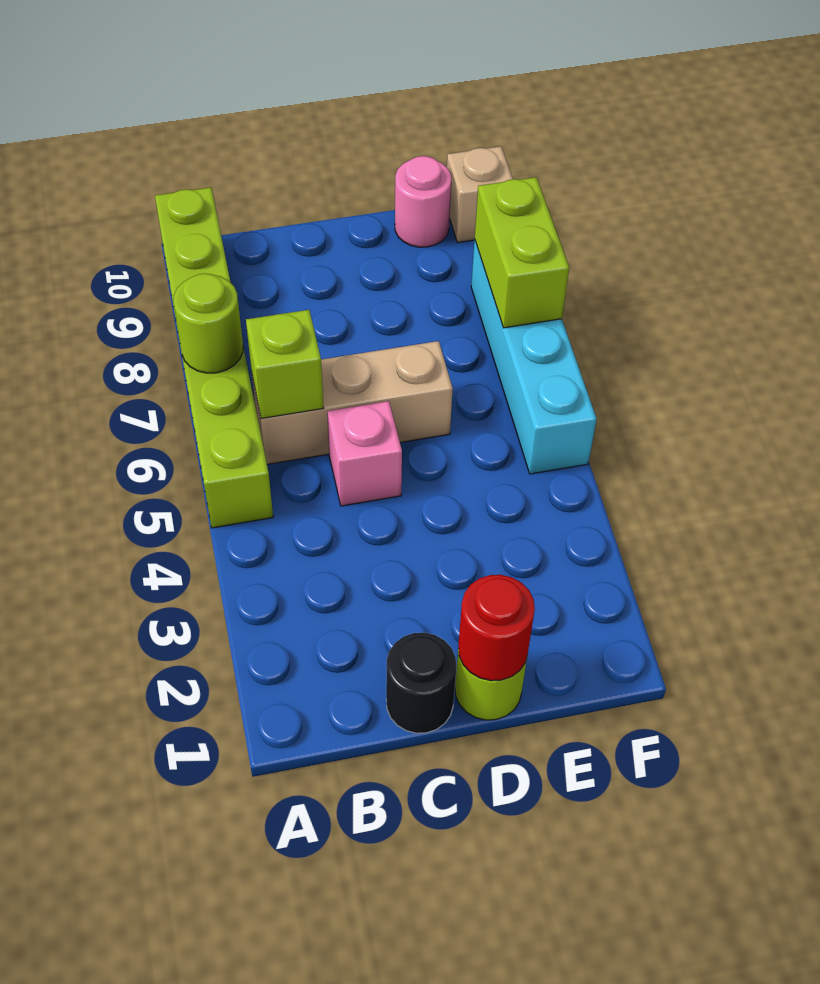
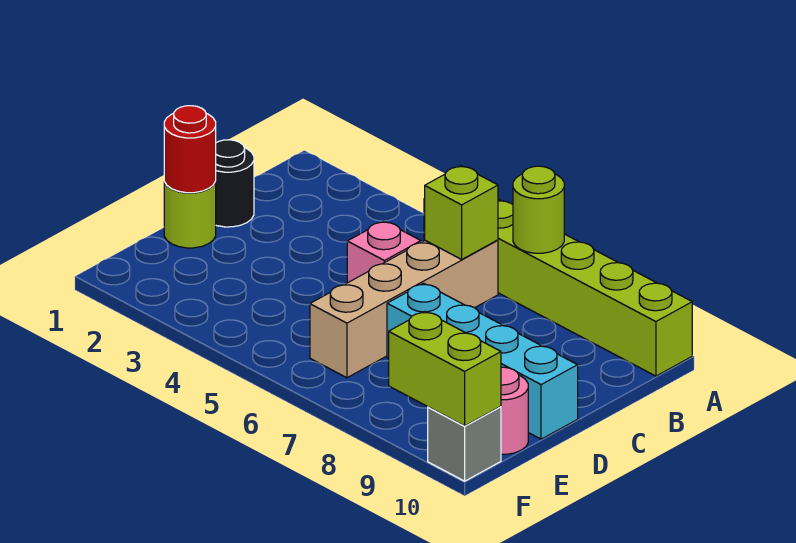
tan brick B6:D6 level 1 -> tan brick B6:E6 level 1
cyan brick F5:F8 level 1 -> cyan brick D7:D10 level 1
lime brick F7:F8 level 2 -> lime brick F9:F10 level 2
tan brick F10 level 1 -> grey brick F10 level 1

